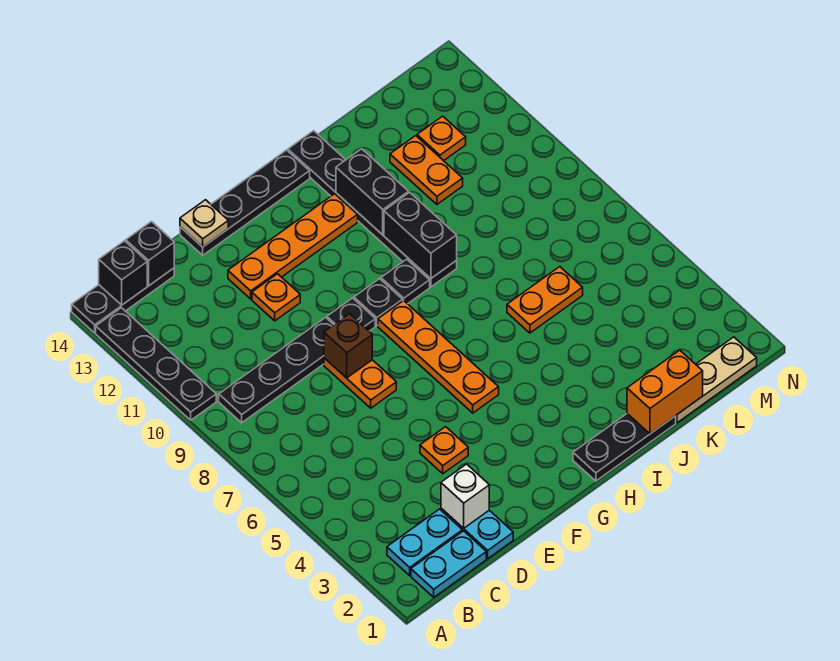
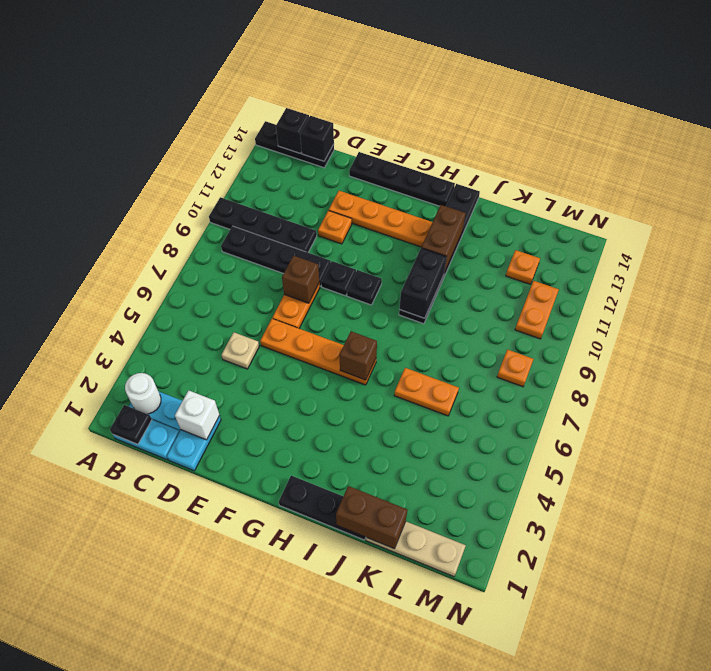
black plate A10:A13 level 1 -> black plate A10:D10 level 1
none -> white round brick B2 level 2
orange plate E4 level 1 -> orange plate M8 level 1
tan plate E14 level 2 -> tan plate D5 level 1
orange plate G5:G8 level 1 -> orange plate E6:H6 level 1
none -> brown brick H6 level 2
black plate H9 level 1 -> black plate B1 level 2
black brick I11:I12 level 2 -> brown brick I11:I12 level 2
orange brick J1:K1 level 2 -> brown brick J1:K1 level 2
orange plate K11:K12 level 1 -> orange plate M10:M11 level 1

